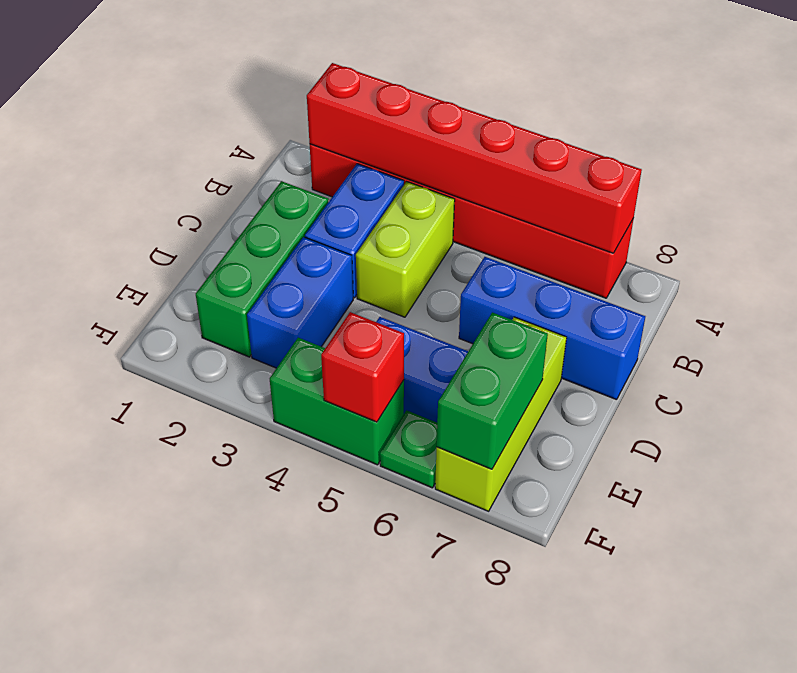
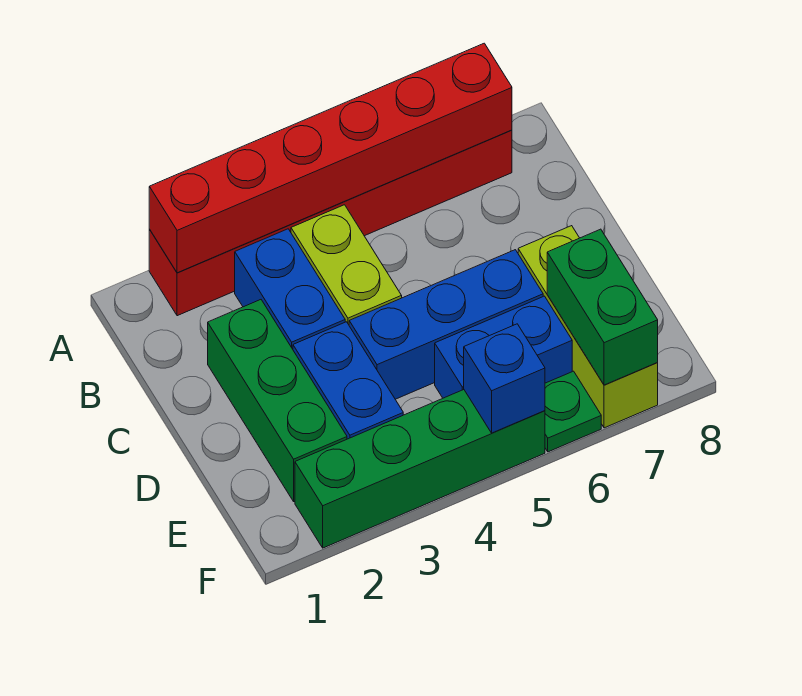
blue brick C6:C8 level 1 -> blue brick D4:D6 level 1
green brick F4:F5 level 1 -> green brick F2:F5 level 1
red brick F5 level 2 -> blue brick F5 level 2

